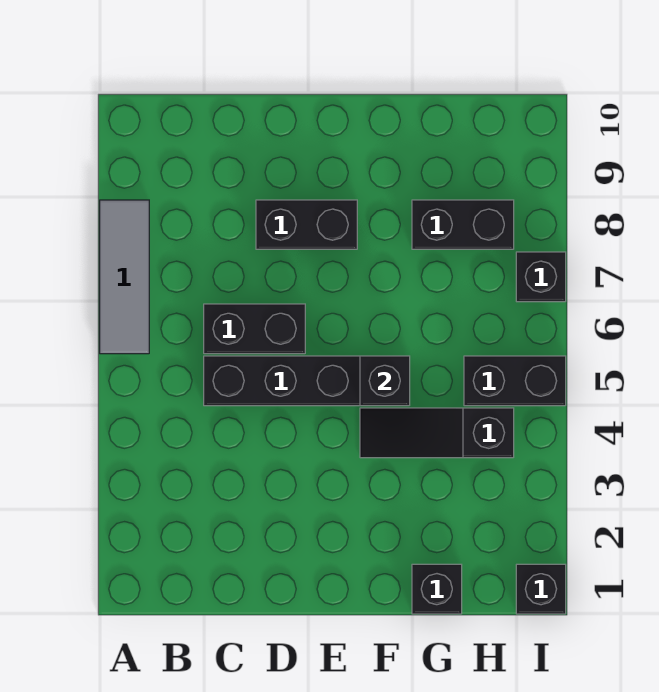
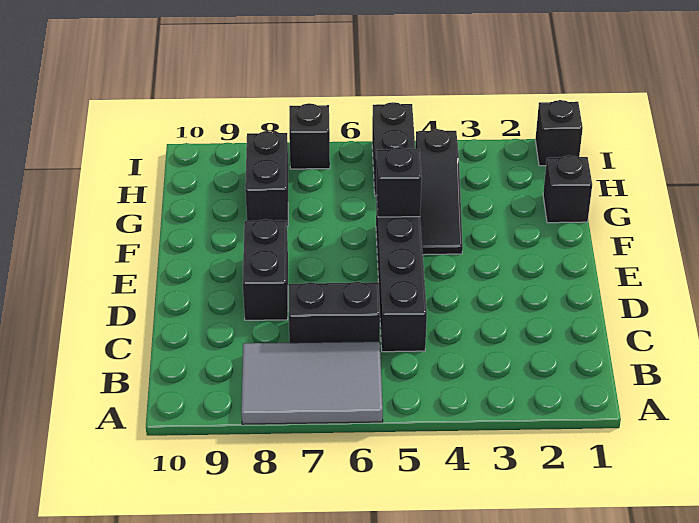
grey tile A6:A8 level 1 -> grey tile A6:B8 level 1
black brick C6:D6 level 1 -> black brick C6:C7 level 1

